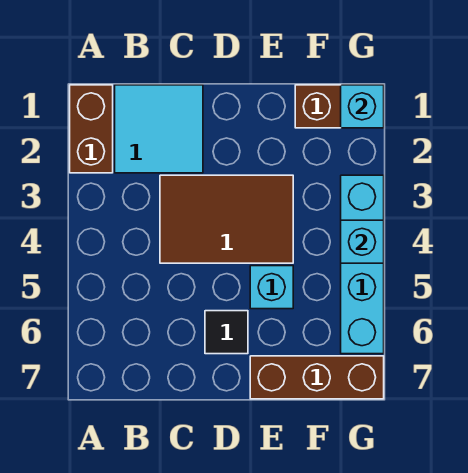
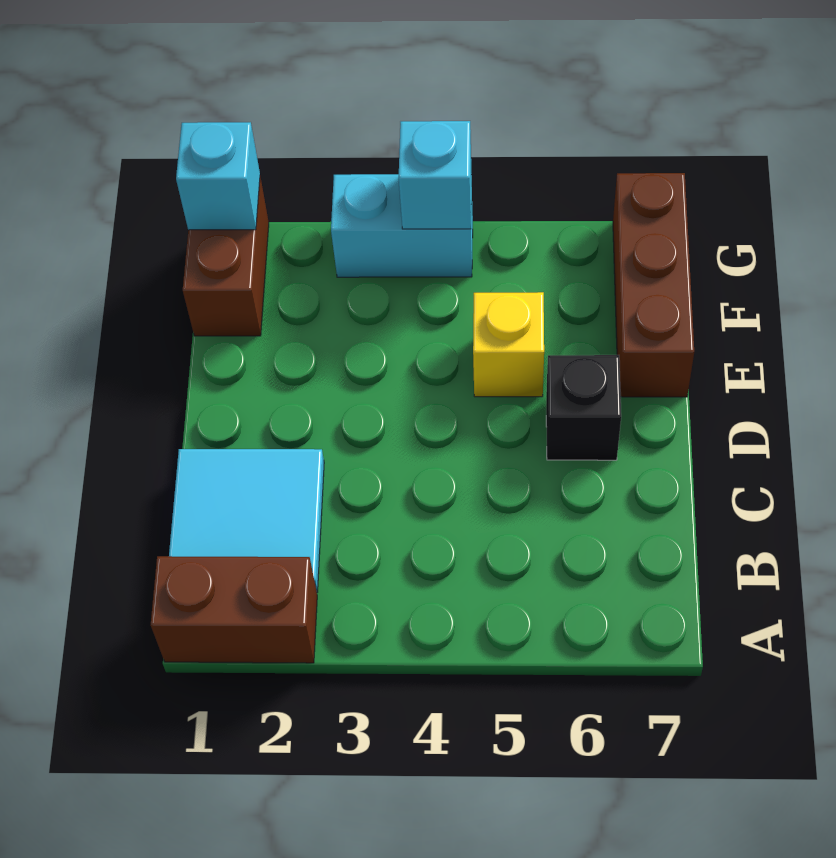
brown tile C3:E4 level 1 -> none
black tile D6 level 1 -> black brick D6 level 1
cyan brick E5 level 1 -> yellow brick E5 level 1
cyan brick G3:G6 level 1 -> cyan brick G3:G4 level 1

